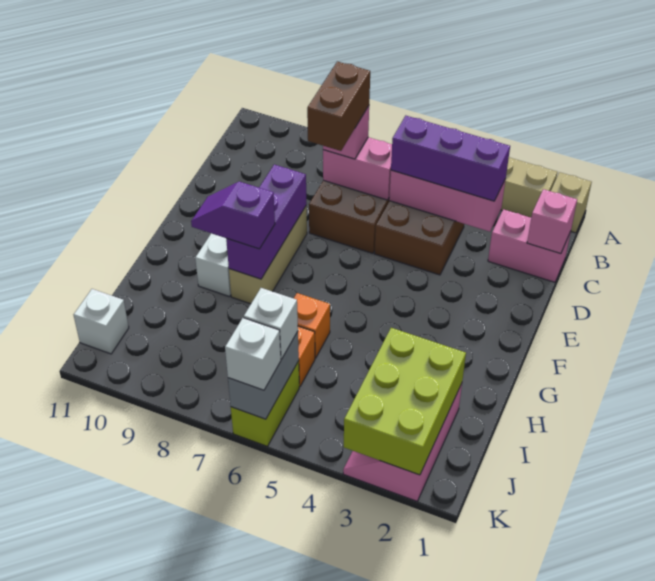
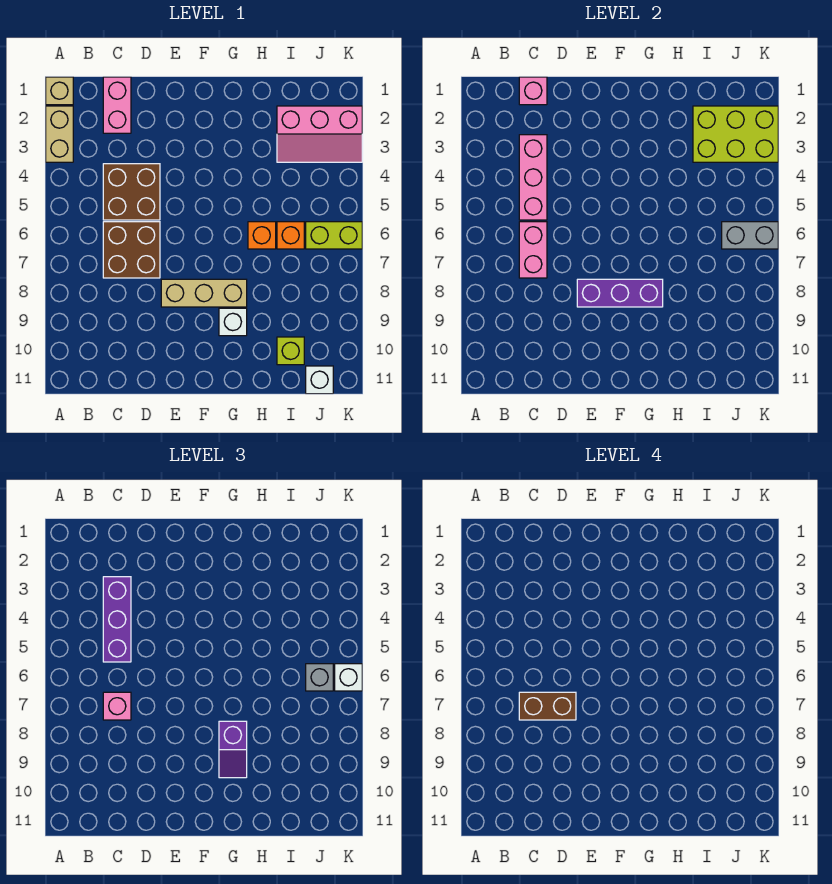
none -> lime brick I10 level 1
white brick J6 level 3 -> grey brick J6 level 3

